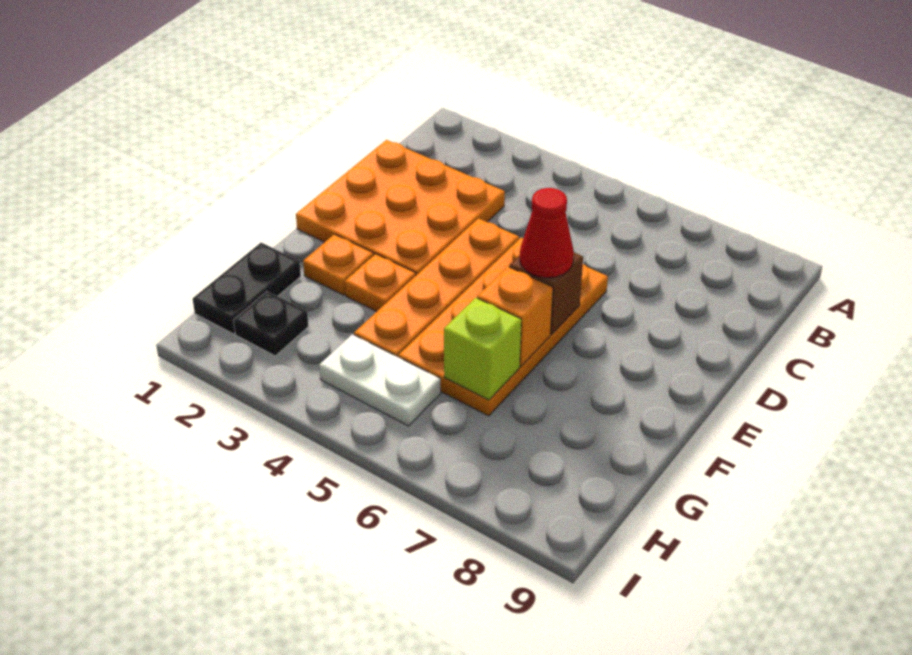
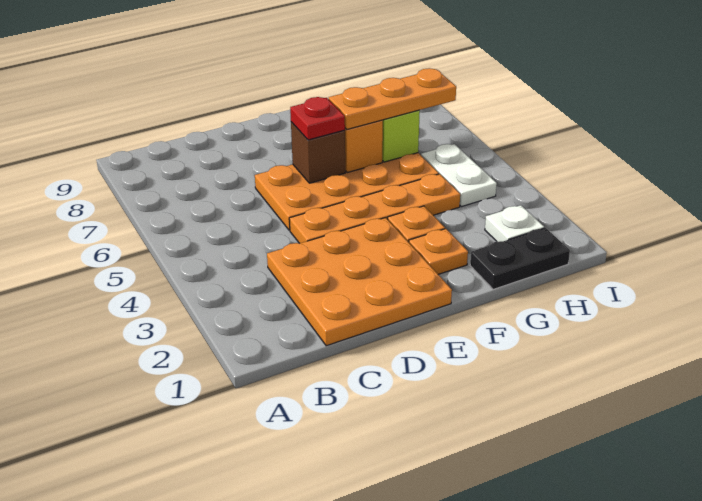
red cone E6 level 3 -> red plate E6 level 3
none -> orange plate F6:H6 level 3
black plate H2 level 1 -> white plate H2 level 1

